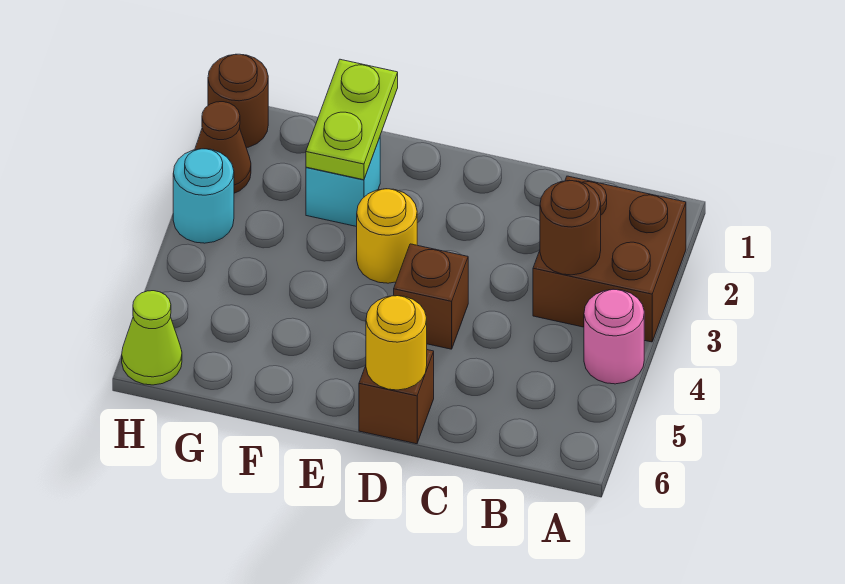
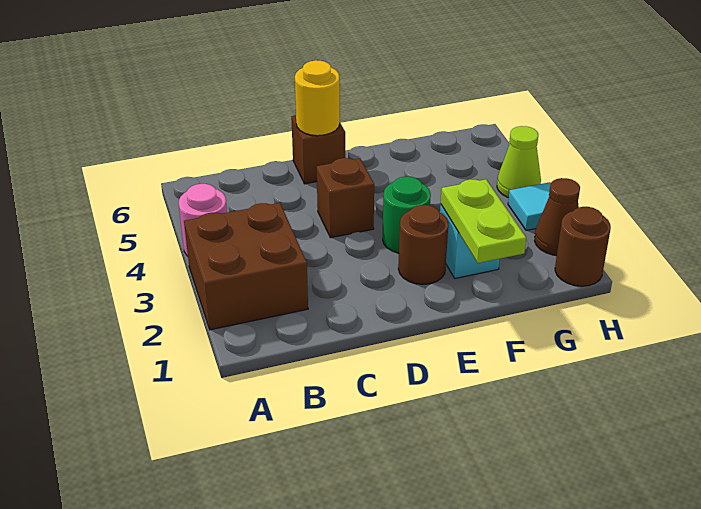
brown round brick B3 level 2 -> brown round brick E2 level 1
yellow round brick E3 level 1 -> green round brick E3 level 1
cyan round brick H3 level 1 -> cyan tile H3 level 1
lime cone H6 level 1 -> lime cone H4 level 1

